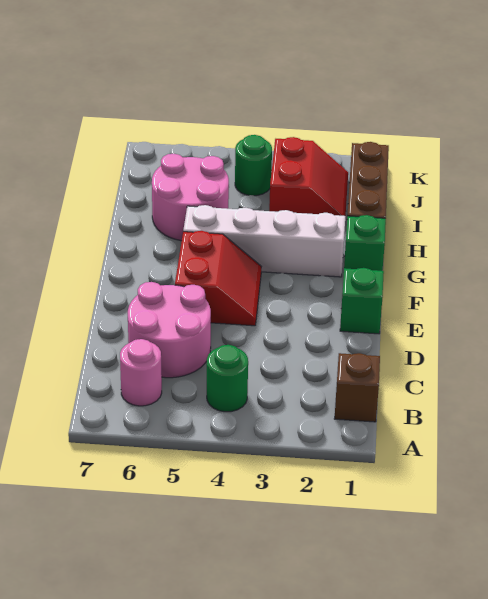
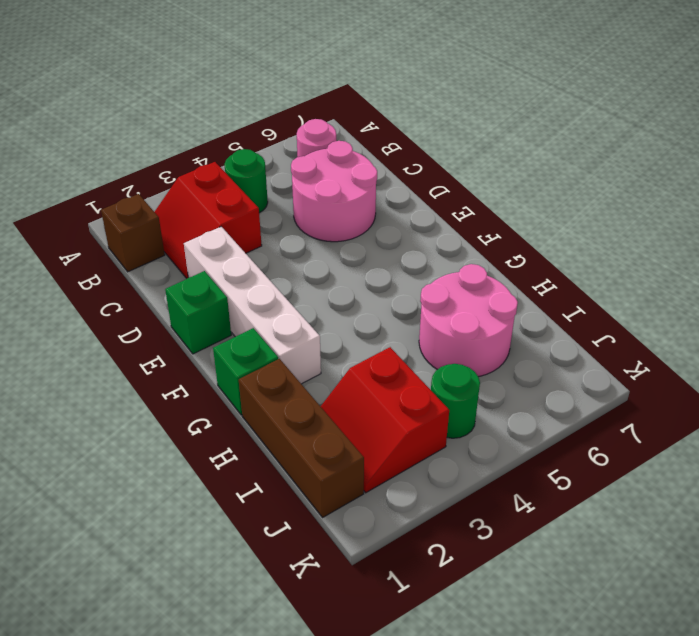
red slope E4:F5 level 1 top 5 -> red slope B2:C3 level 1 top 3
white brick G2:G5 level 1 -> white brick D2:G2 level 1

